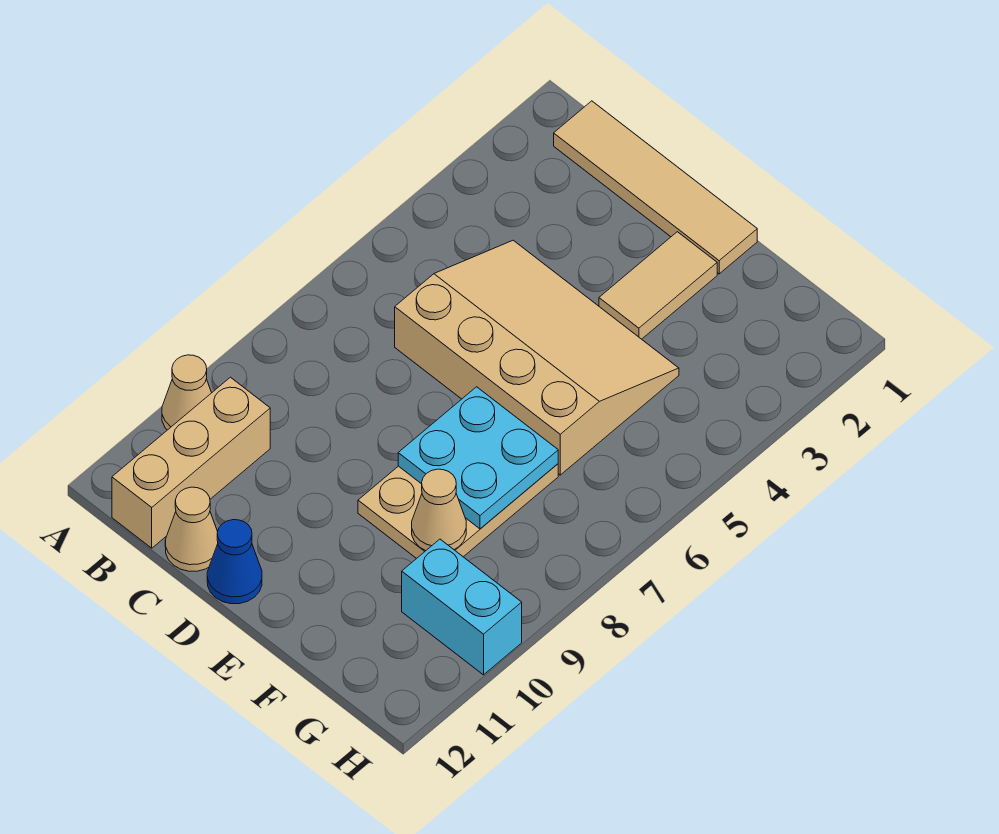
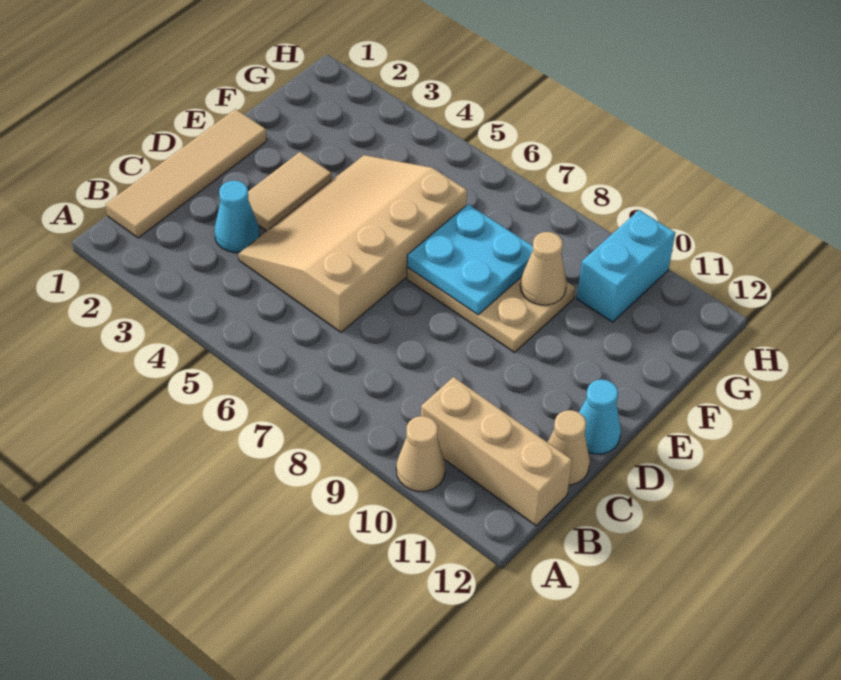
none -> cyan cone C3 level 1
blue cone D12 level 1 -> cyan cone D12 level 1
tan tile E2:E3 level 1 -> tan tile D3:E3 level 1

